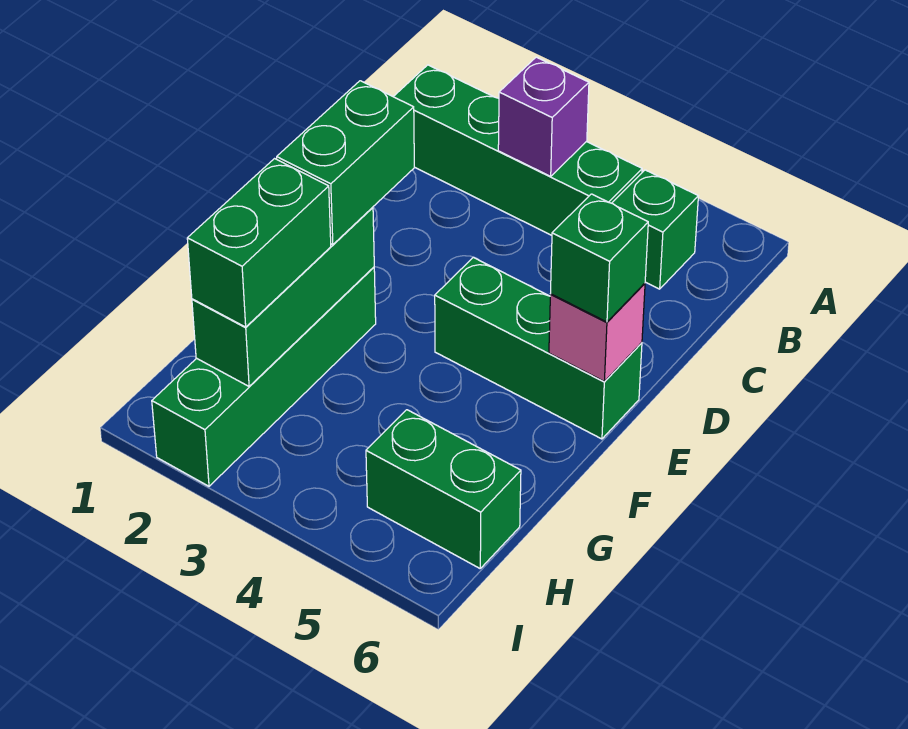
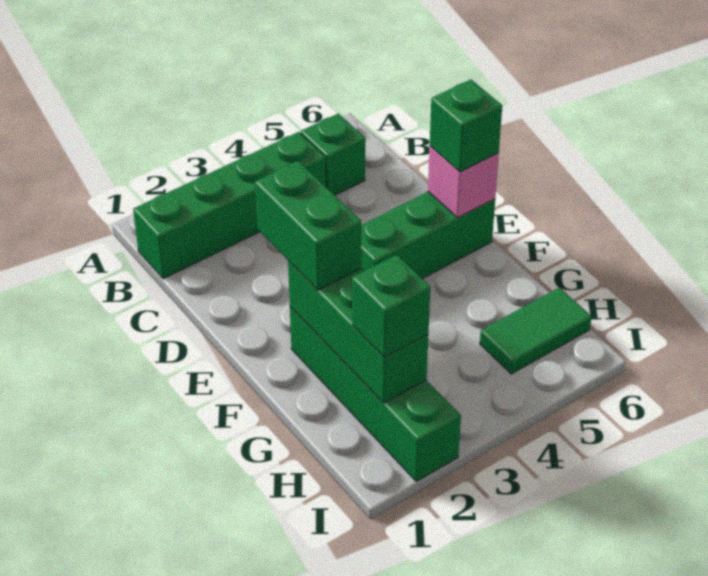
purple brick B3 level 2 -> none
green brick G2:H2 level 3 -> green brick H2 level 3
green brick H5:H6 level 1 -> green tile H5:H6 level 1

